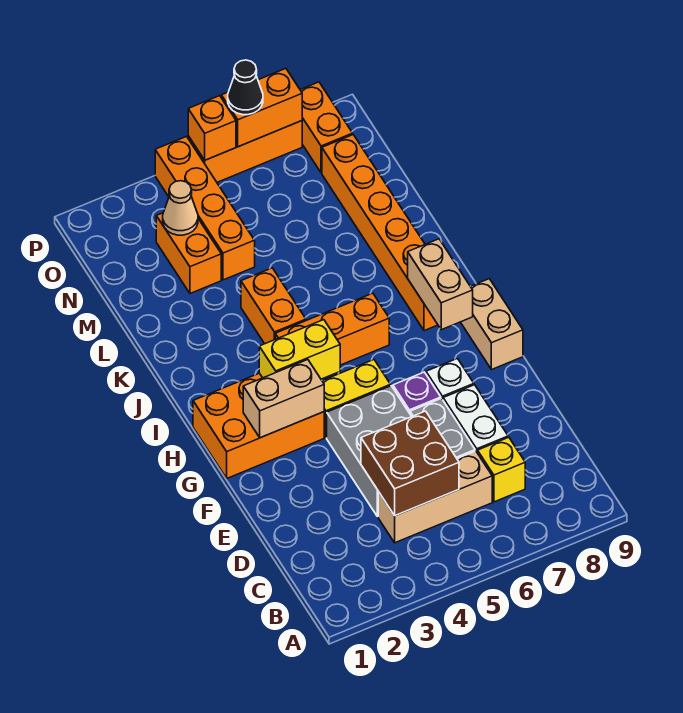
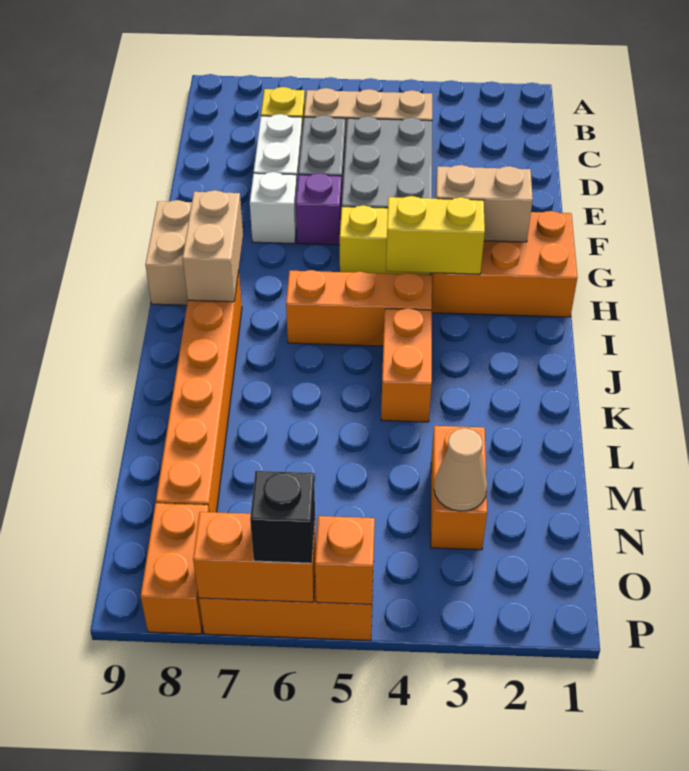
brown brick C4:D5 level 2 -> none
orange brick M4:P4 level 1 -> none
black cone P6 level 3 -> black brick P6 level 3

